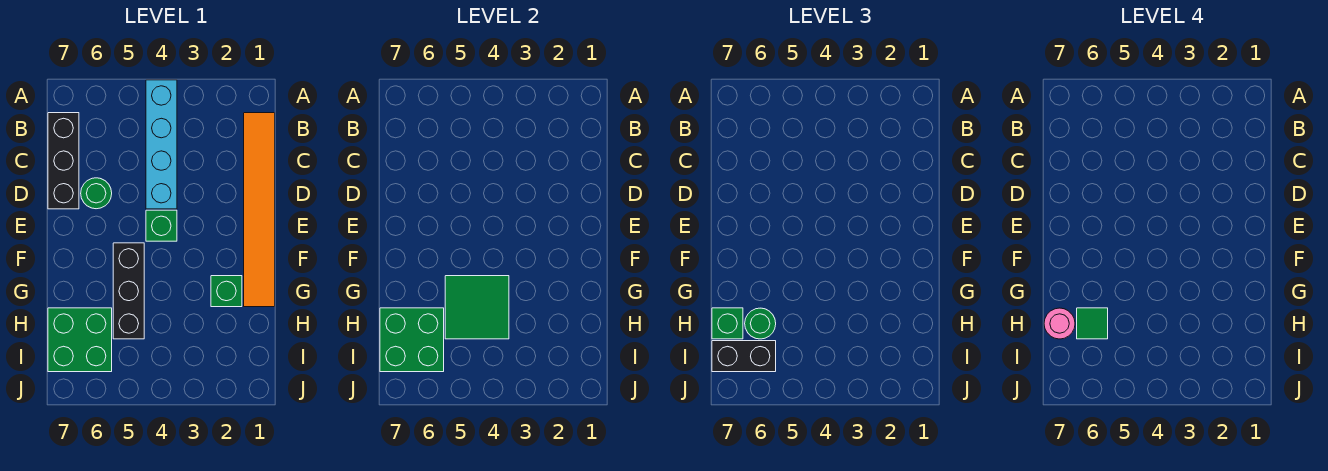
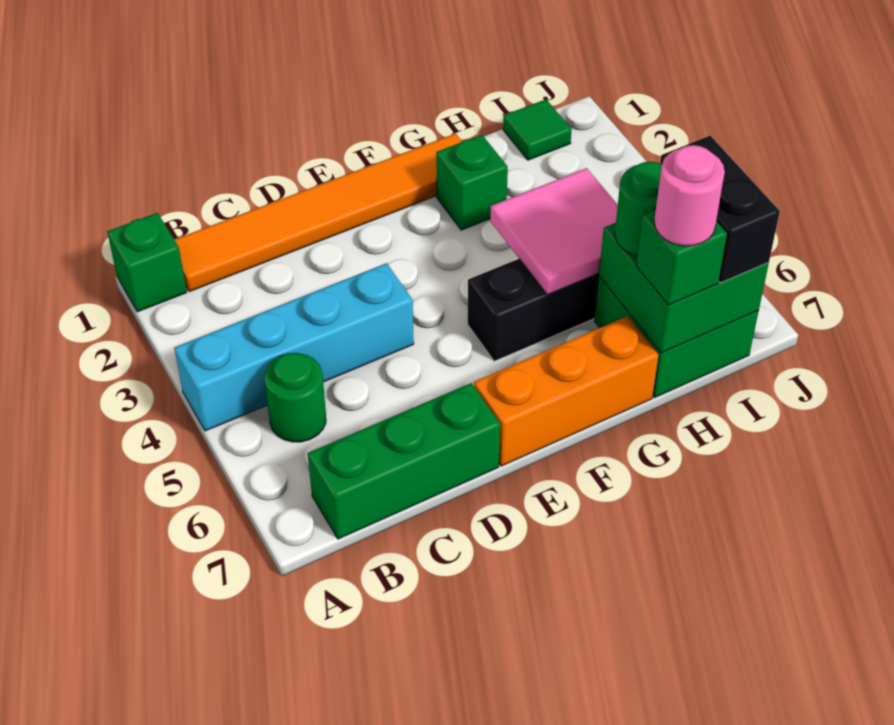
black brick B7:D7 level 1 -> green brick B7:D7 level 1
green round brick D6 level 1 -> green round brick B5 level 1
green brick E4 level 1 -> green brick A1 level 1
none -> orange brick E7:G7 level 1
green tile G4:H5 level 2 -> pink tile G4:H5 level 2
green tile H6 level 4 -> green tile I1 level 1

